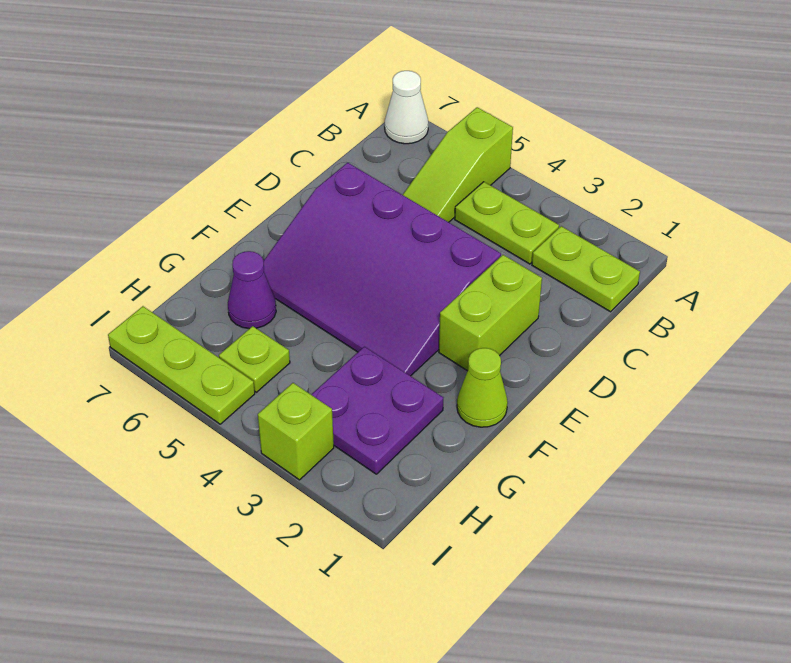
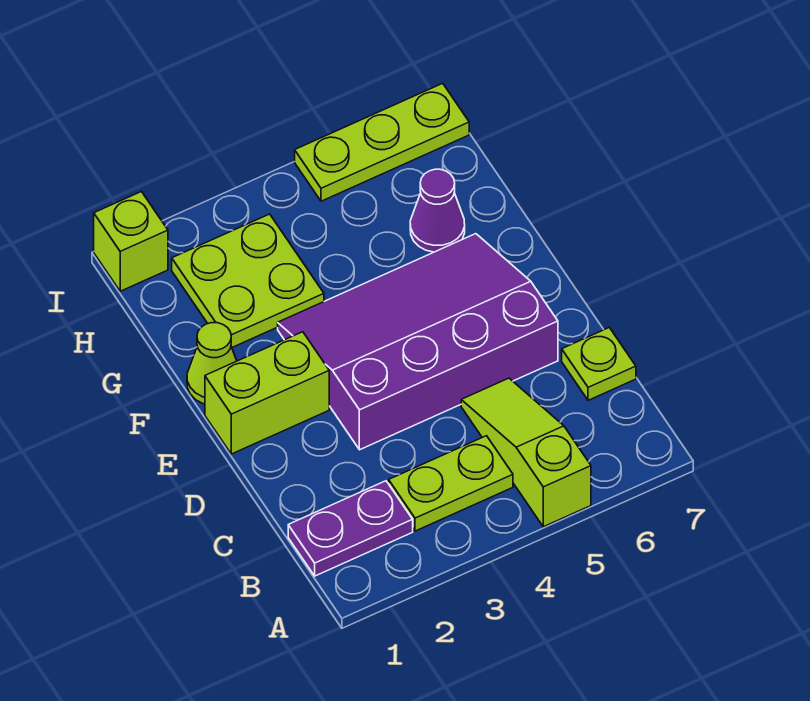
white cone A7 level 1 -> none
lime plate B1:B2 level 1 -> purple plate B1:B2 level 1
lime brick D2:E2 level 1 -> lime brick E1:E2 level 1
purple plate G2:H3 level 1 -> lime plate G2:H3 level 1
lime plate H5 level 1 -> lime plate C7 level 1
lime brick I3 level 1 -> lime brick I1 level 1

